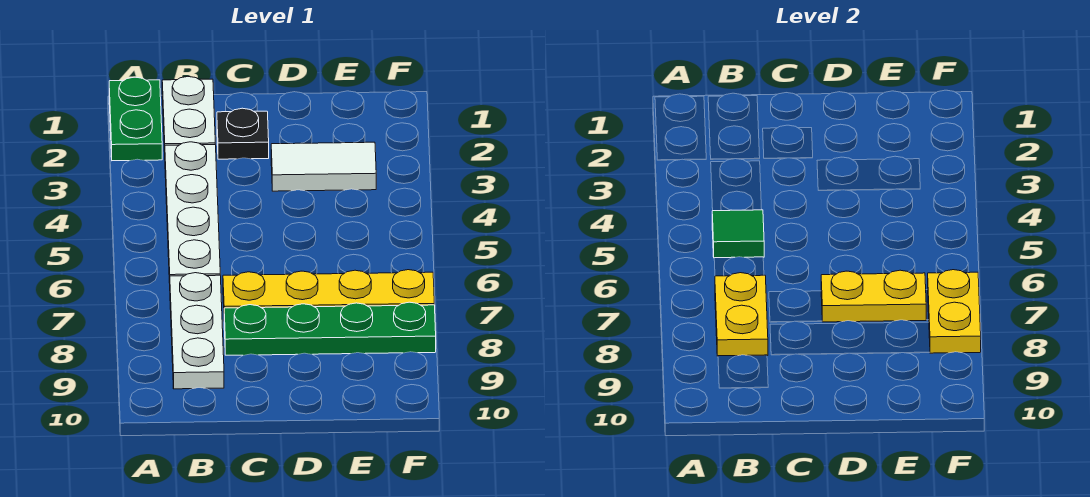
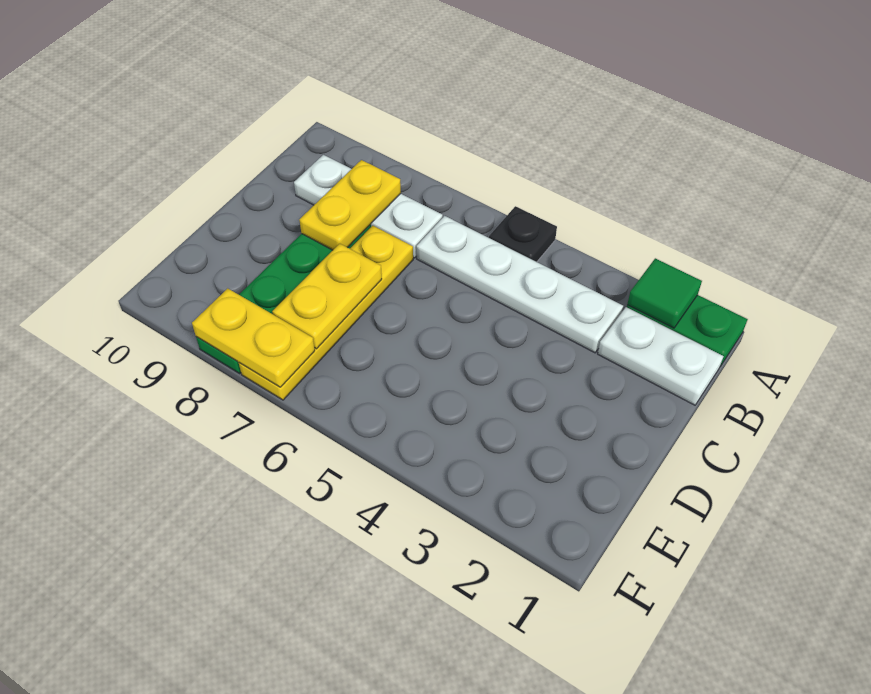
green tile B5 level 2 -> green tile A2 level 2
yellow plate B7:B8 level 2 -> yellow plate B8:C8 level 2
black plate C2 level 1 -> black plate A5 level 1
white tile D3:E3 level 1 -> none

